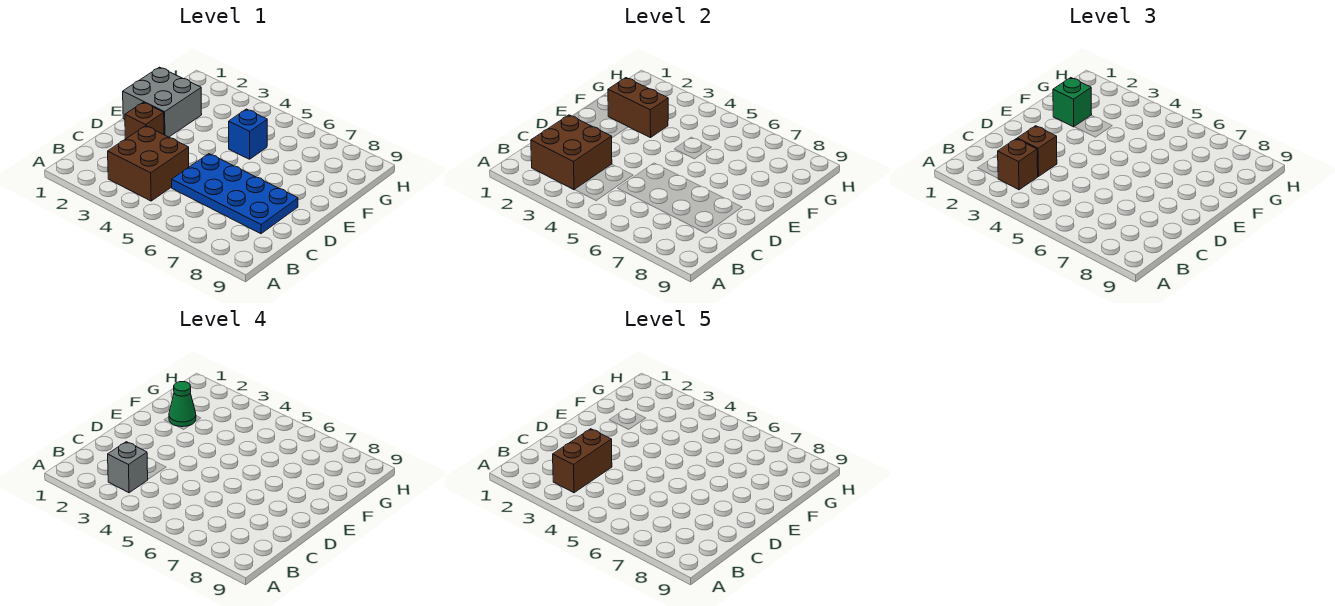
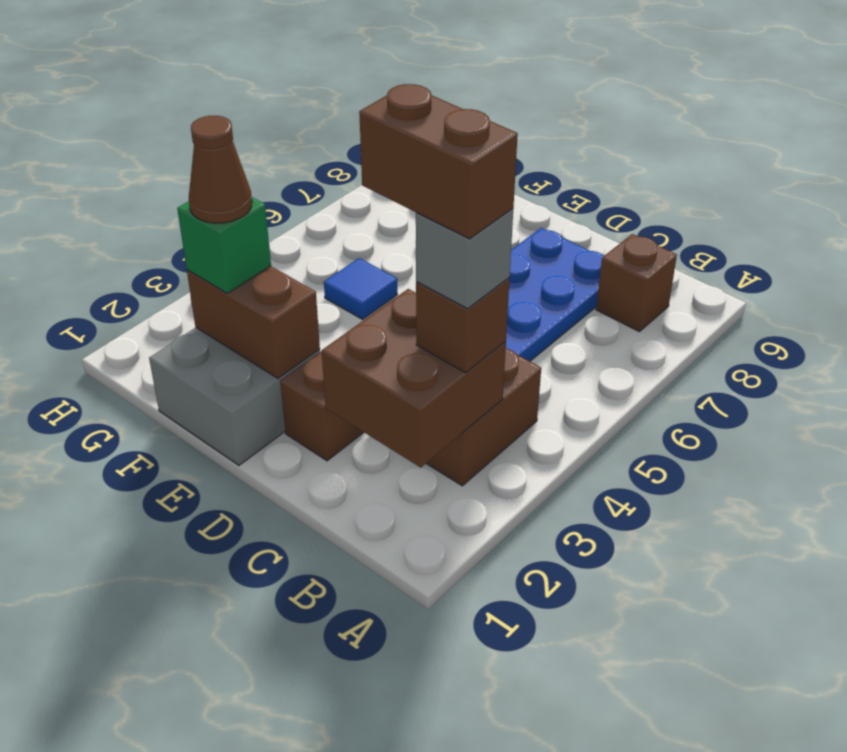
brown brick C3 level 3 -> brown brick B8 level 1
brown brick F2:F3 level 2 -> brown brick E2:F2 level 2
green cone F2 level 4 -> brown cone F2 level 4
blue brick F5 level 1 -> blue tile F5 level 1

